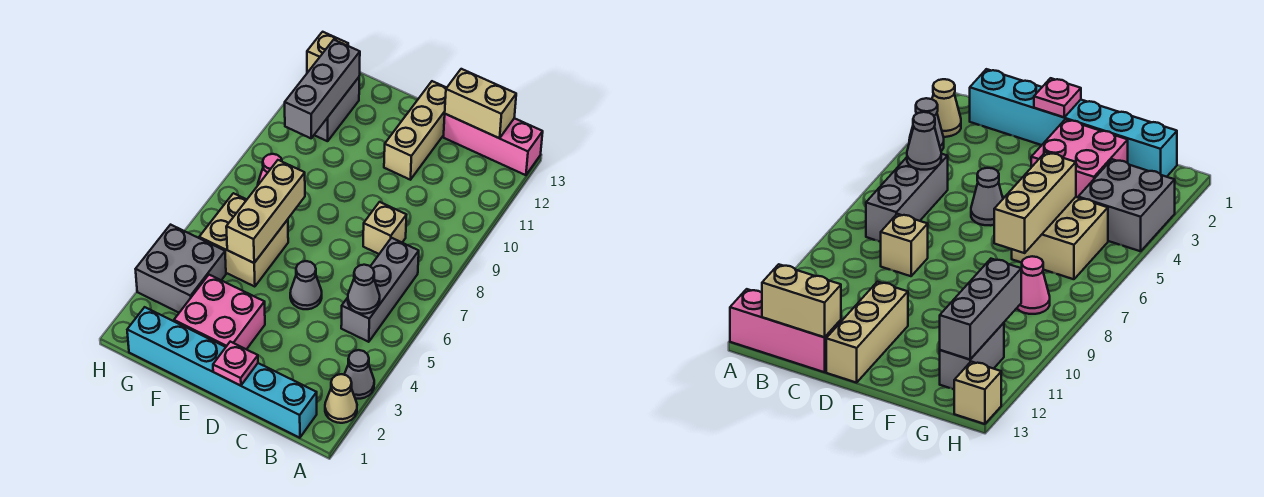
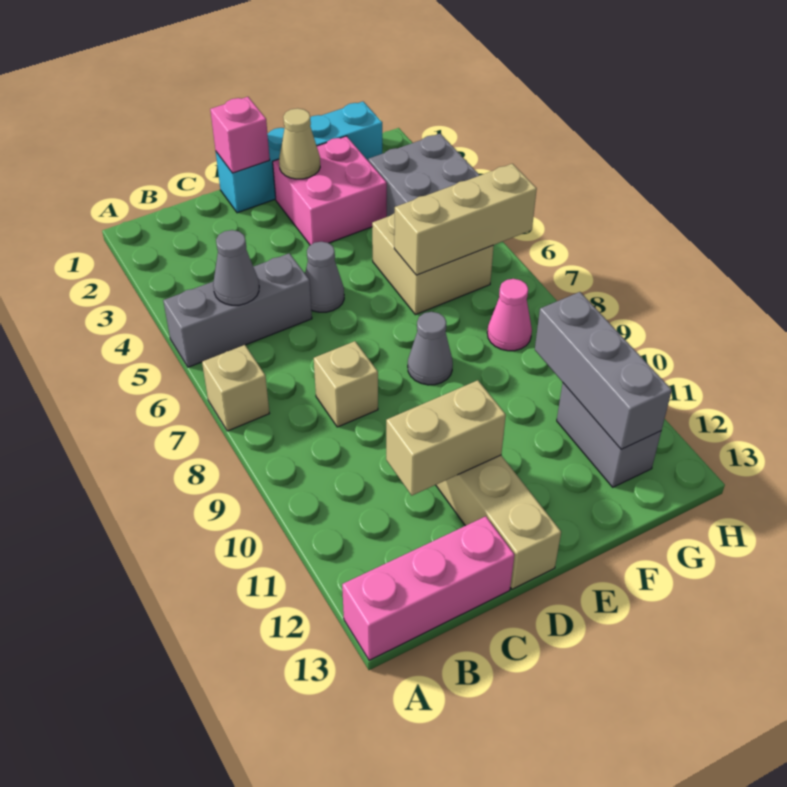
tan cone A2 level 1 -> tan cone E2 level 2
grey cone A3 level 1 -> grey cone E8 level 1
cyan brick B1:G1 level 1 -> cyan brick D1:G1 level 1
grey brick B5:B7 level 1 -> grey brick A5:C5 level 1
tan brick B13:C13 level 2 -> tan brick C11:D11 level 2
pink plate D1 level 2 -> pink brick D1 level 2
tan brick F5:F7 level 2 -> tan brick F6:H6 level 2
tan brick H13 level 1 -> tan brick A7 level 1

